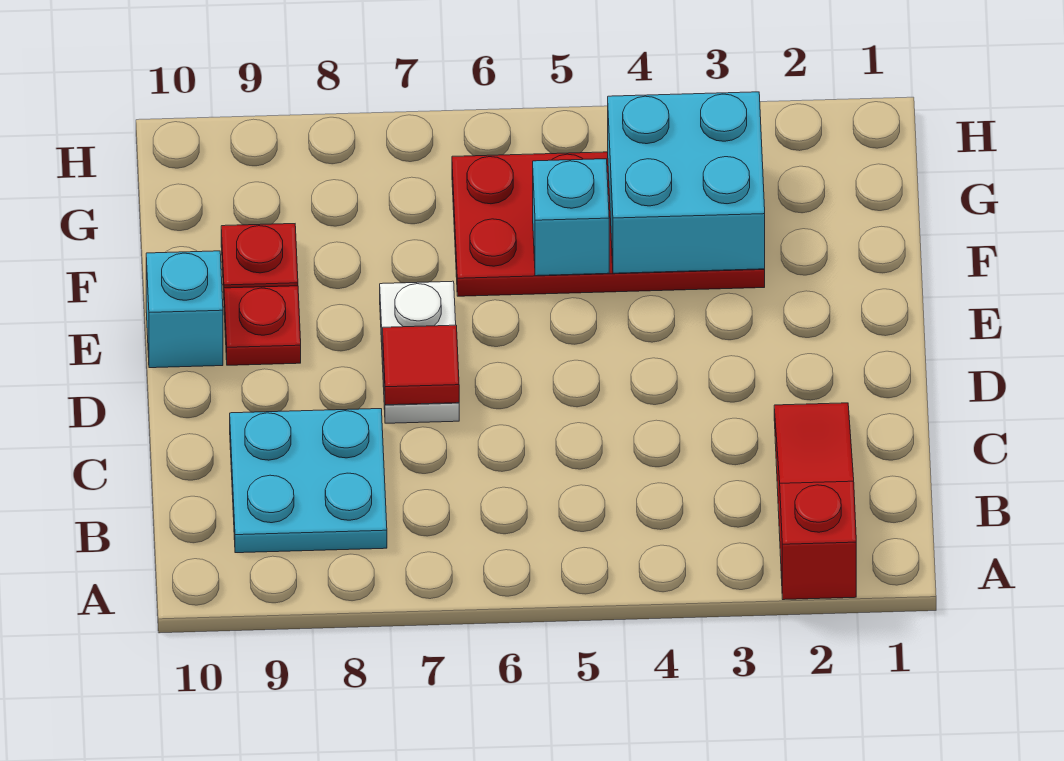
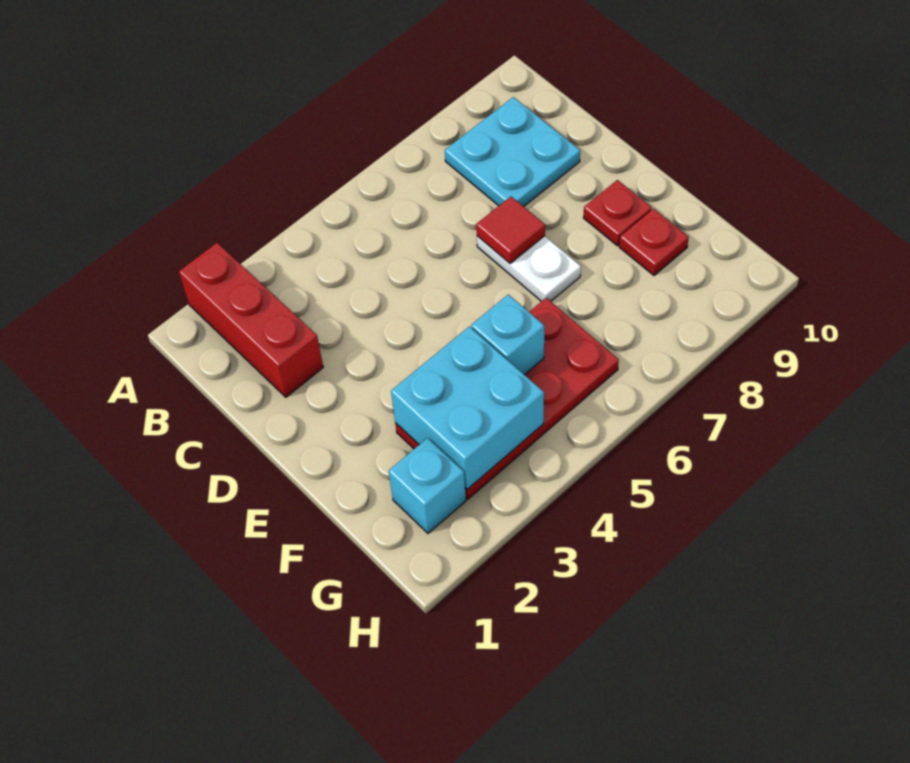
red slope A2:C2 level 1 top A -> red brick A2:C2 level 1
cyan brick E10 level 1 -> cyan brick G2 level 1

